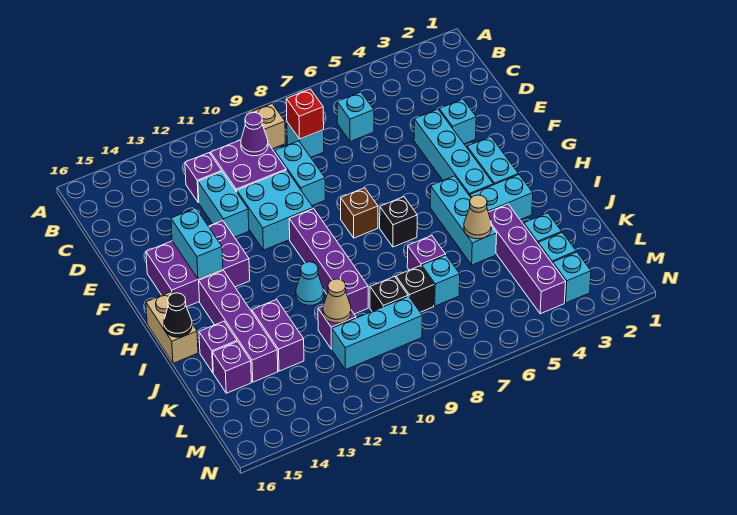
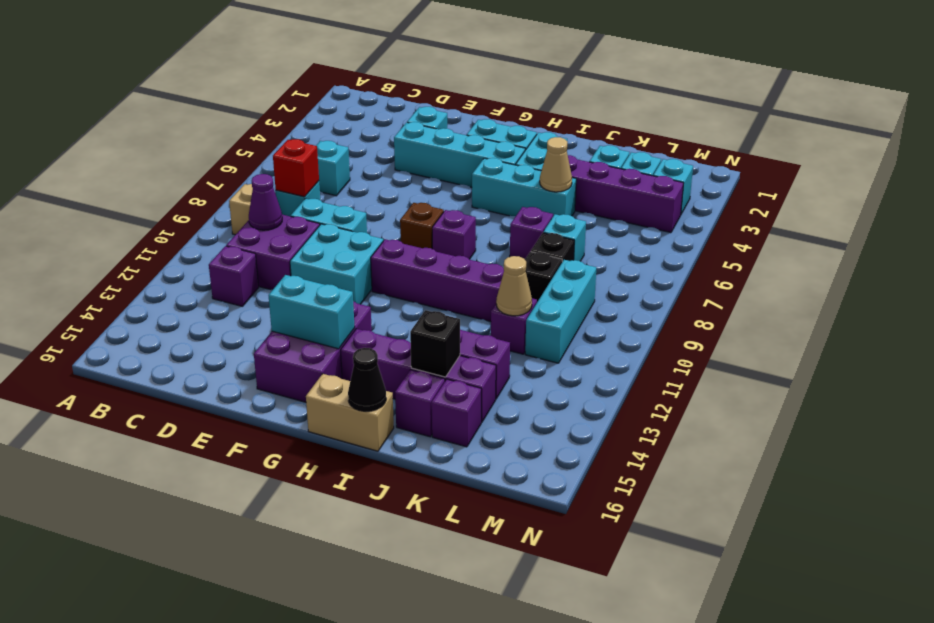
cyan brick D12:E12 level 1 -> none
black brick H7 level 1 -> black brick J14 level 2
none -> purple brick H8 level 1
cyan cone I11 level 1 -> none

